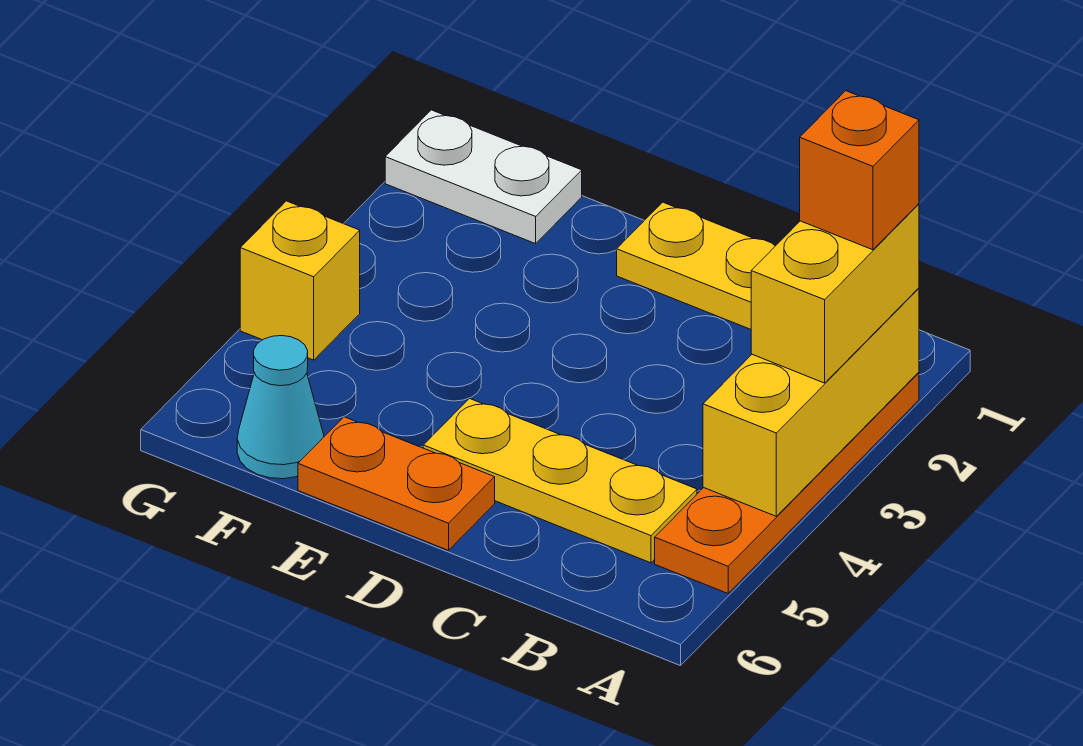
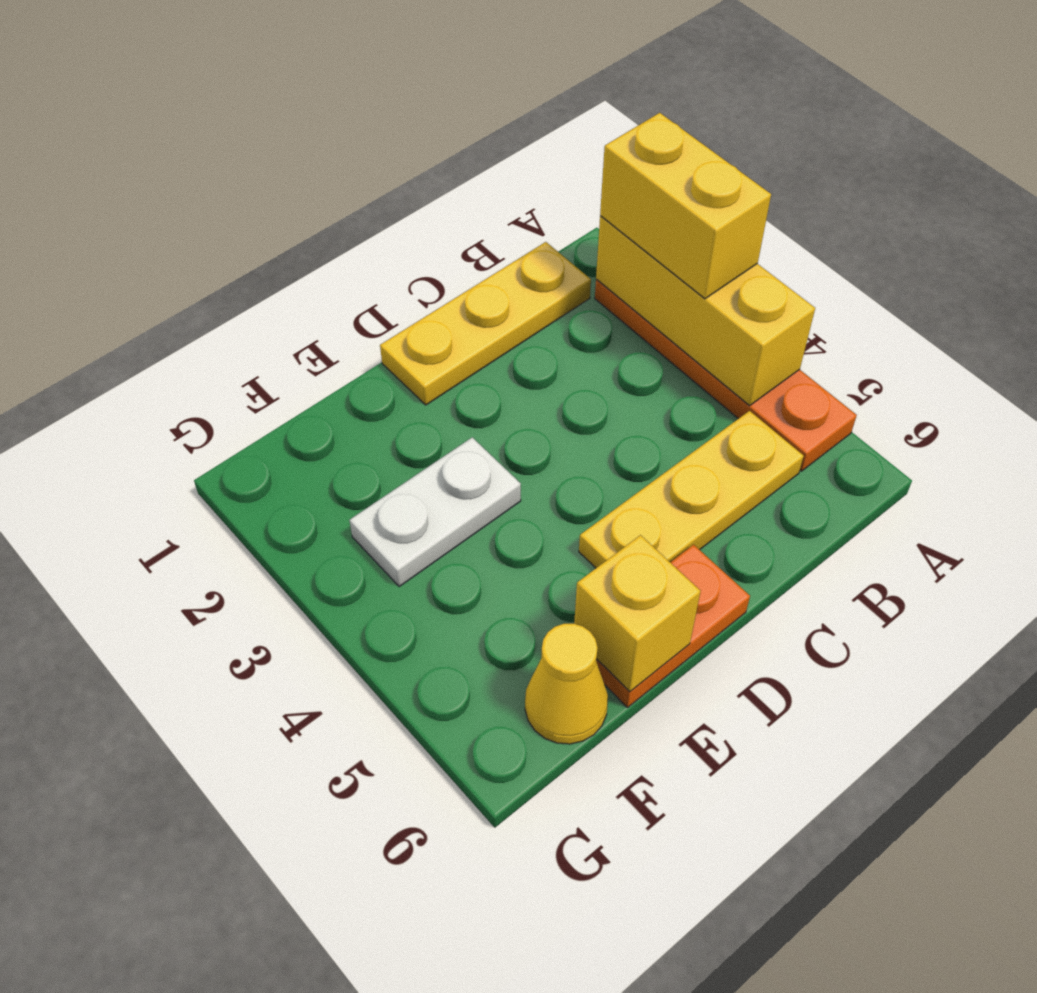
orange brick A2 level 4 -> none
white plate F1:G1 level 1 -> white plate E3:F3 level 1
cyan cone F6 level 1 -> yellow cone F6 level 1
yellow brick G4 level 1 -> yellow brick E6 level 2

